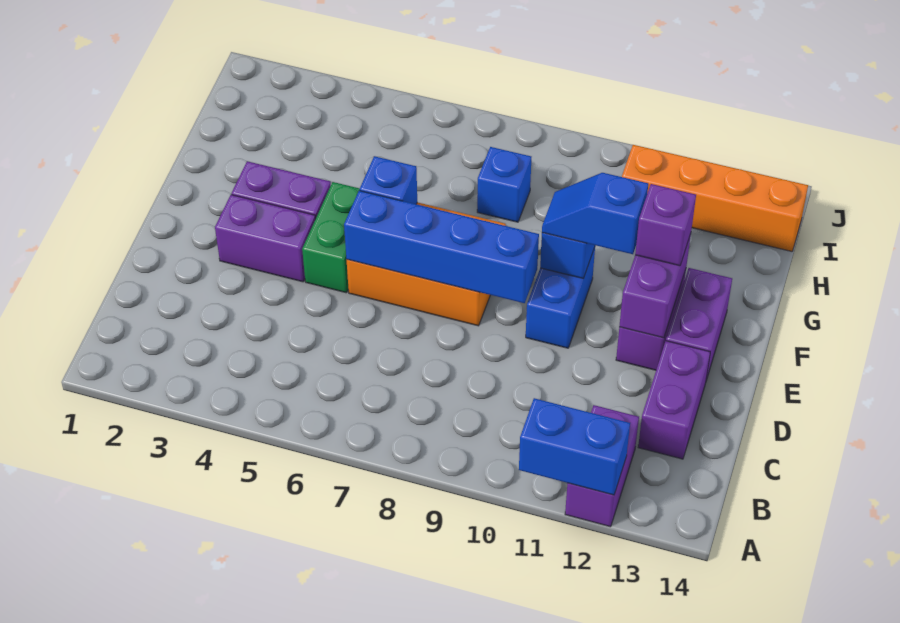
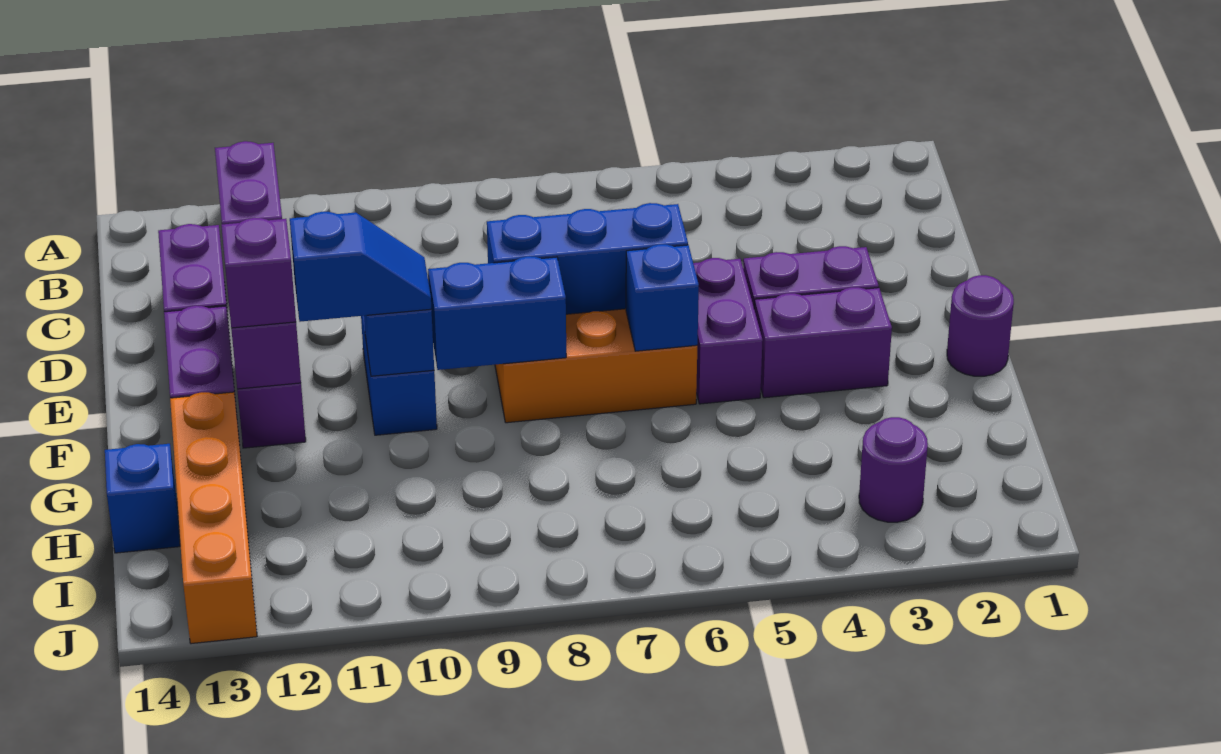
blue brick A11:A12 level 2 -> blue brick F8:F9 level 2
green brick E5:F5 level 1 -> purple brick E5:F5 level 1
blue brick E6:E9 level 2 -> blue brick E6:E8 level 2
none -> purple round brick F1 level 1
blue brick H8 level 1 -> blue brick H14 level 1
none -> purple round brick I3 level 1
orange brick I11:I14 level 1 -> orange brick G13:J13 level 1

